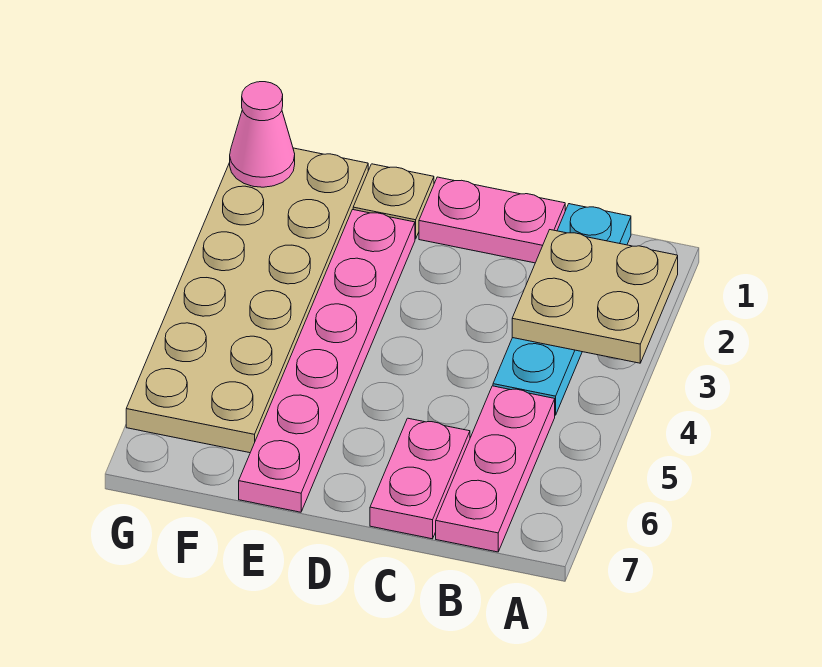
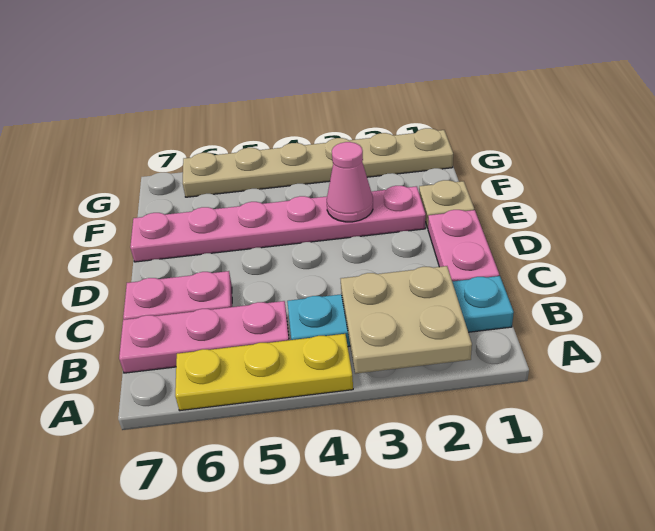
none -> yellow plate A4:A6 level 1
tan plate F1:G6 level 1 -> tan plate G1:G6 level 1
pink cone G1 level 2 -> pink cone E3 level 2

